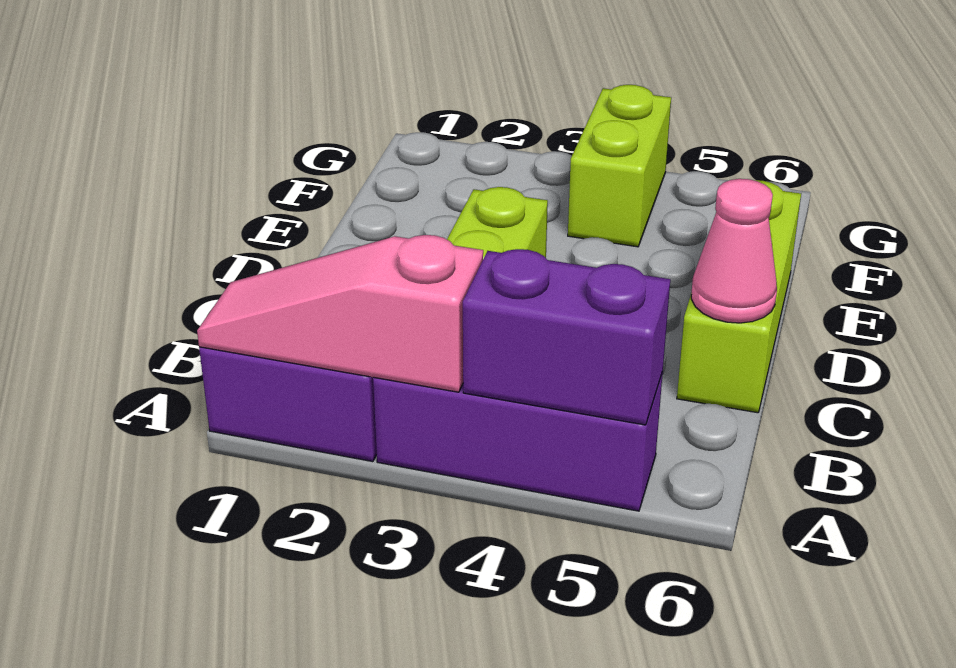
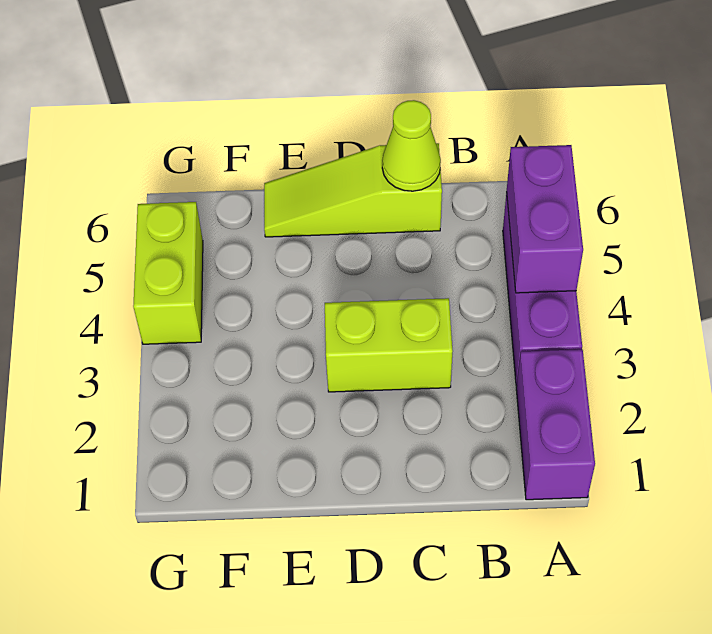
pink slope A1:A3 level 2 top 3 -> none
lime brick C6:E6 level 1 -> lime slope C6:E6 level 1 top C
pink cone C6 level 2 -> lime cone C6 level 2
lime brick F4:G4 level 1 -> lime brick G4:G5 level 1

